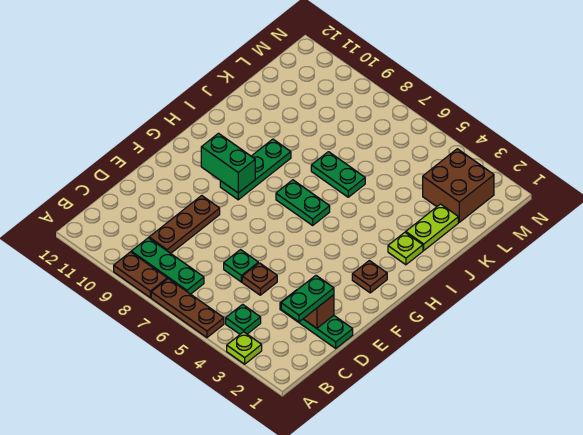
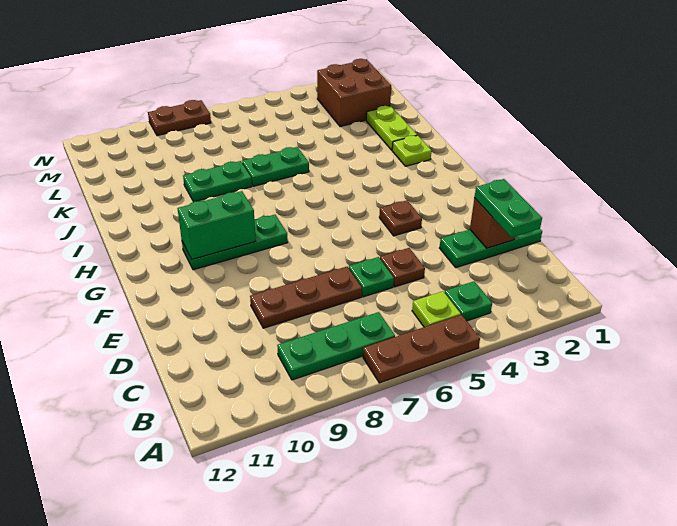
lime plate A3 level 1 -> lime plate B5 level 1
brown plate A8:A9 level 1 -> brown plate N8:N9 level 1
brown plate C9:E9 level 1 -> brown plate D7:D9 level 1
brown plate G2 level 1 -> brown plate F4 level 1
green plate G9:I9 level 1 -> green plate G8:G10 level 1
green plate H6:H7 level 1 -> green plate J8:J9 level 1

